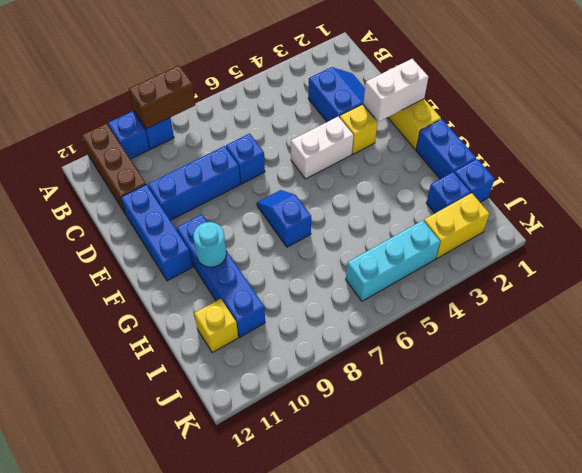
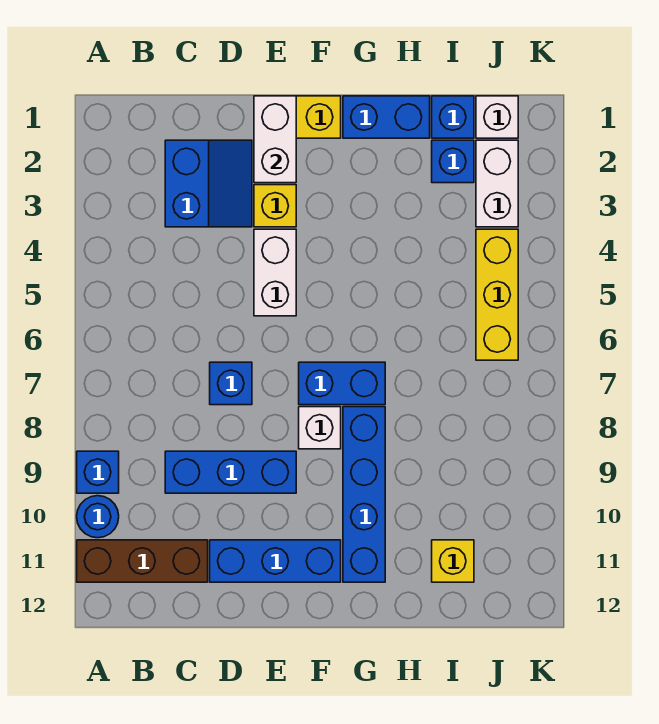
brown brick A8:A9 level 2 -> none
blue brick A10 level 1 -> blue round brick A10 level 1
blue slope C2:D3 level 1 top 3 -> blue slope C2:D3 level 1 top C
blue brick D8:D10 level 1 -> blue brick C9:E9 level 1
blue slope F7:G7 level 1 top G -> blue brick F7:G7 level 1
none -> white brick F8 level 1
blue brick F10:I10 level 1 -> blue brick G8:G11 level 1
cyan round brick G10 level 2 -> none
none -> white brick J1 level 1
yellow brick J2:J3 level 1 -> white brick J2:J3 level 1
cyan brick J4:J6 level 1 -> yellow brick J4:J6 level 1

